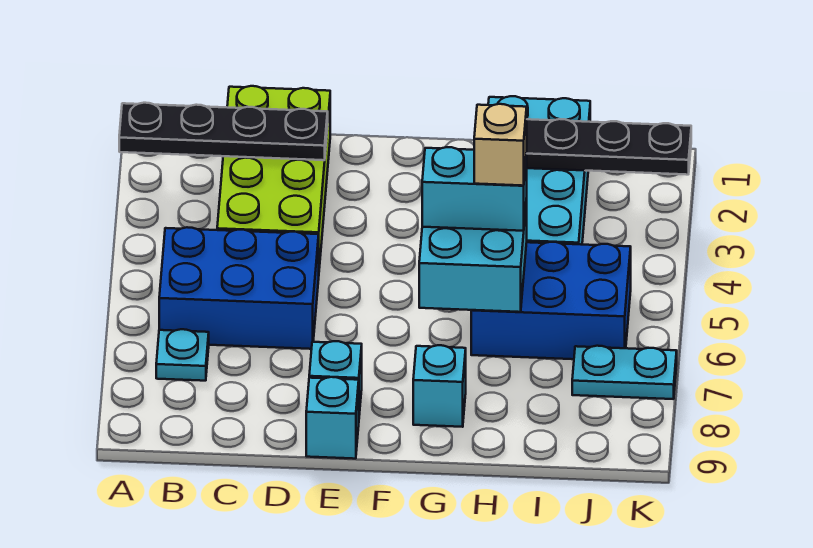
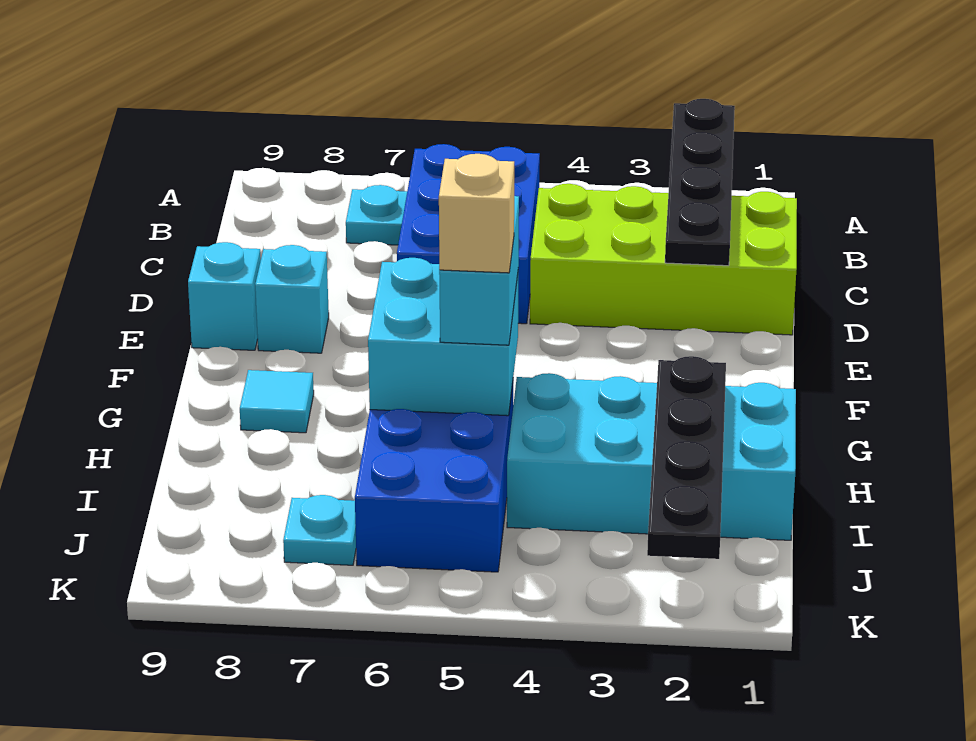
cyan brick G8 level 1 -> cyan tile G8 level 1
cyan plate J7:K7 level 1 -> cyan plate J7 level 1

